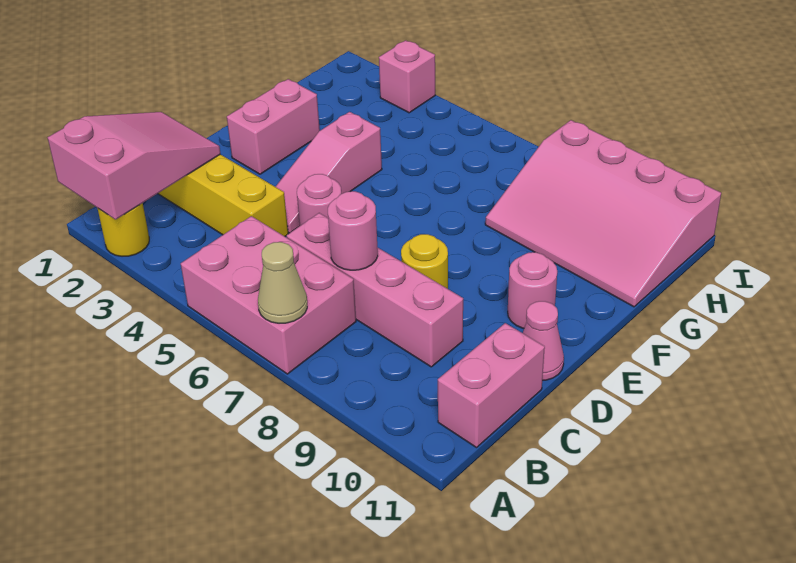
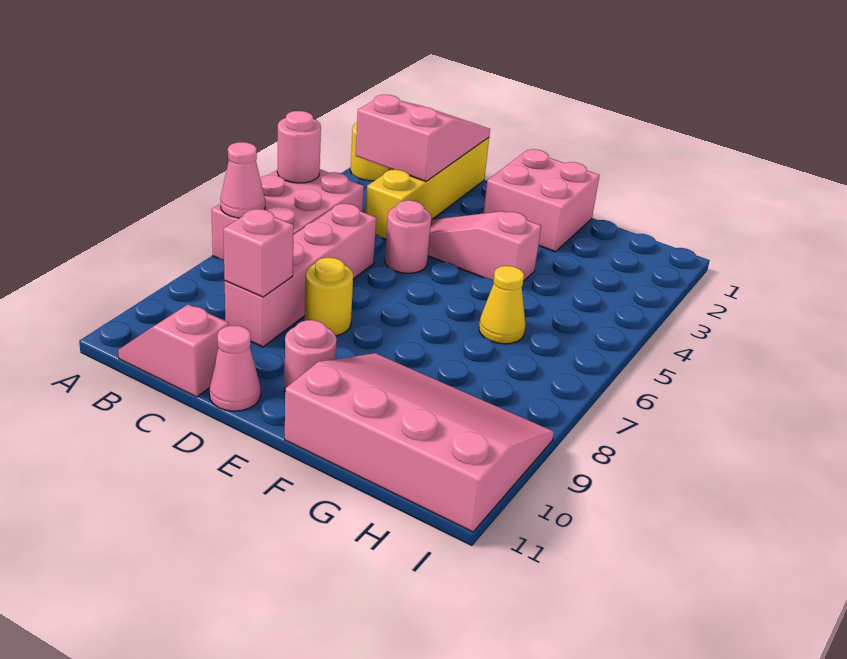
pink slope A1:C2 level 2 top A -> pink slope B1:C3 level 2 top 3
tan cone A7 level 2 -> pink cone A7 level 2
pink brick B11:C11 level 1 -> pink slope B11:C11 level 1 top C
pink round brick C7 level 2 -> pink round brick A5 level 2
pink brick E2:F2 level 1 -> pink brick E1:F2 level 1
none -> yellow cone G6 level 1
pink slope G8:I11 level 1 top I -> pink slope F9:I11 level 1 top 11
pink brick I3 level 1 -> pink brick C9 level 2

